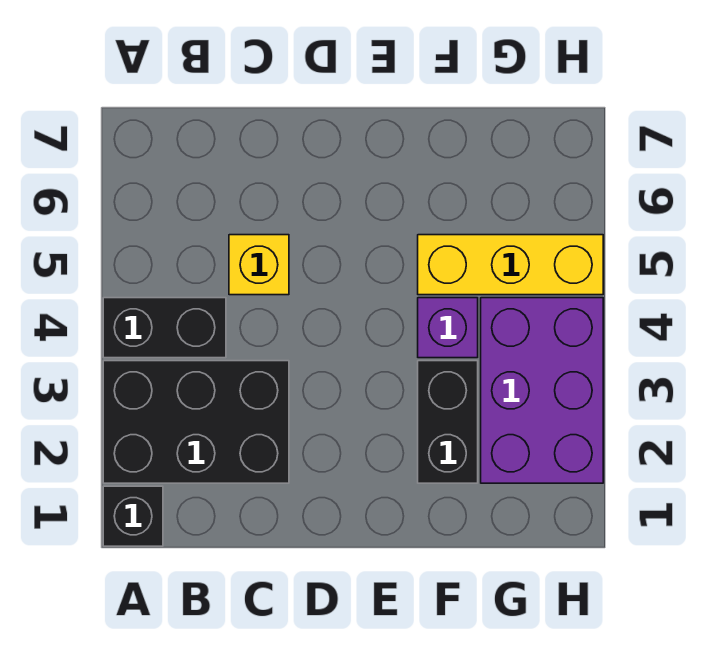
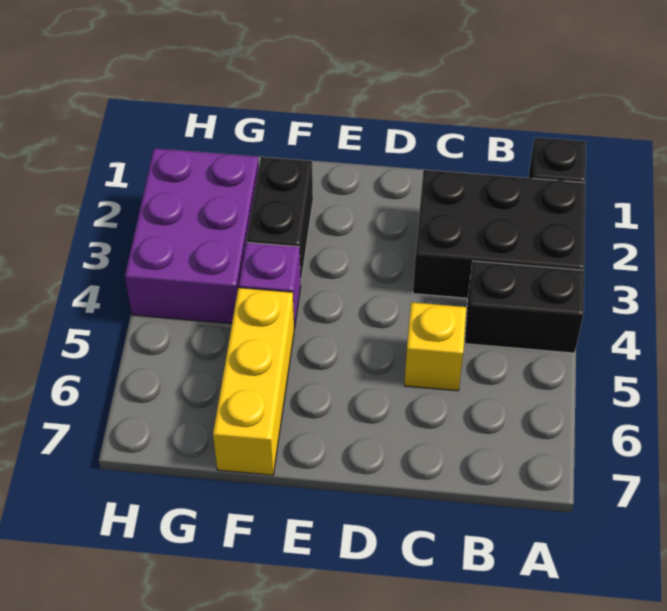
yellow brick F5:H5 level 1 -> yellow brick F5:F7 level 1

